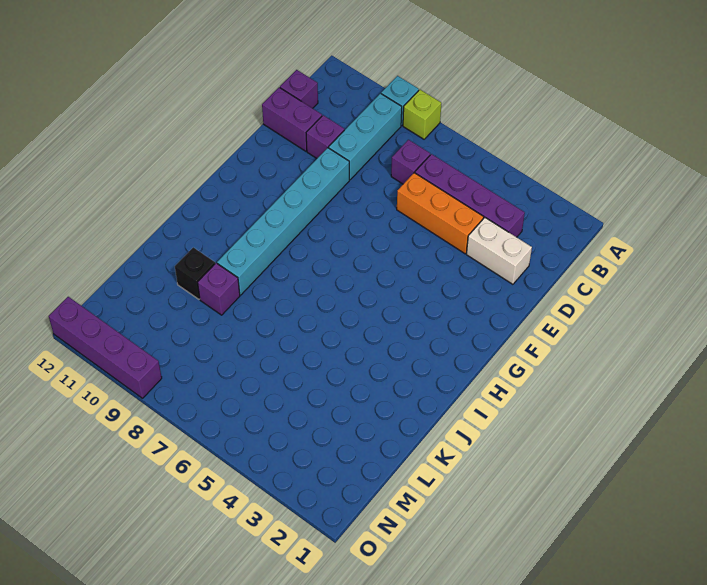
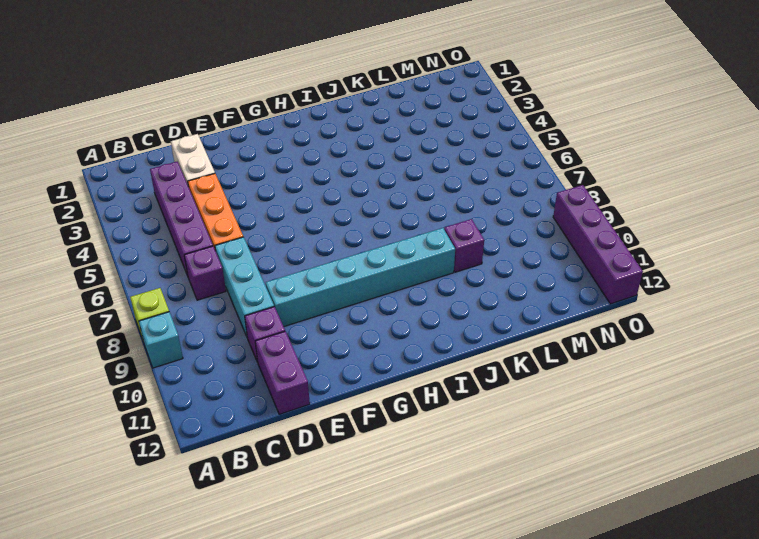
cyan brick B9:D9 level 1 -> cyan brick D7:D9 level 1
purple brick C12 level 1 -> none
black brick K10 level 1 -> none

